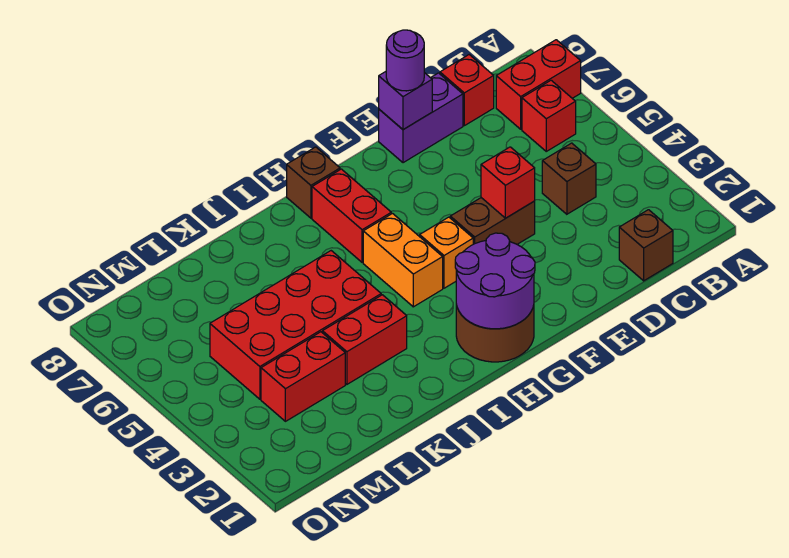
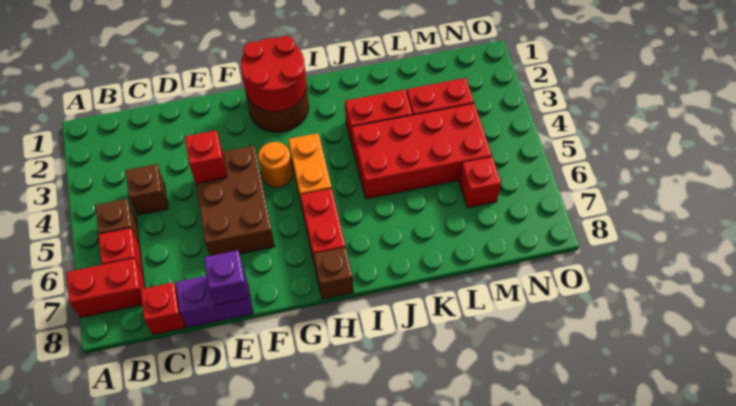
brown brick C1 level 1 -> brown brick B5 level 1
brown brick E4:F4 level 1 -> brown brick E4:F6 level 1
purple round brick E8 level 3 -> none
purple round brick G1:H2 level 2 -> red round brick G1:H2 level 2
orange brick G4 level 1 -> orange round brick G4 level 1
none -> red brick M6 level 1

